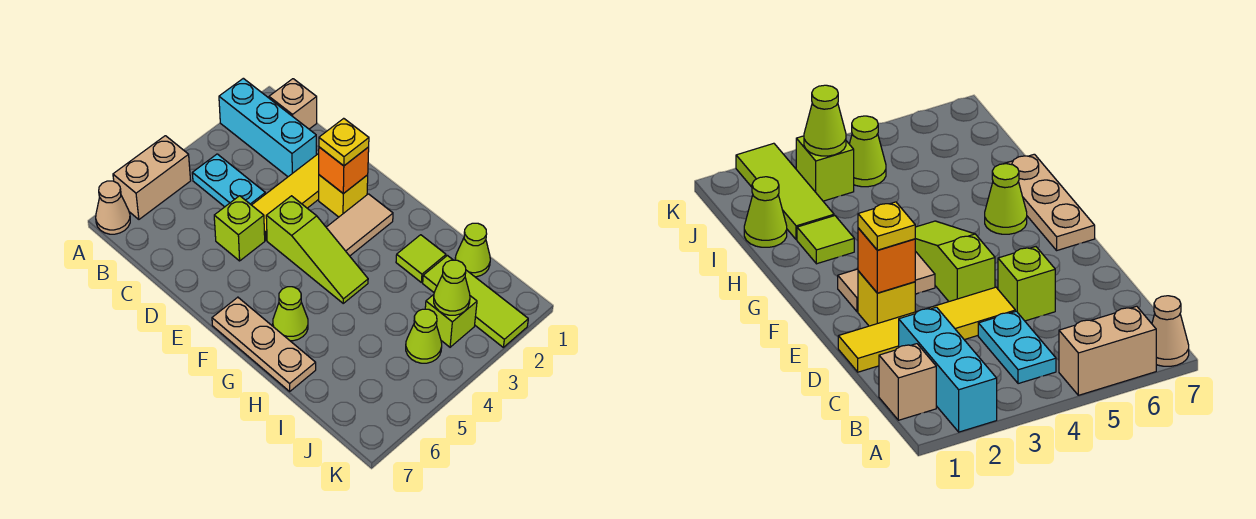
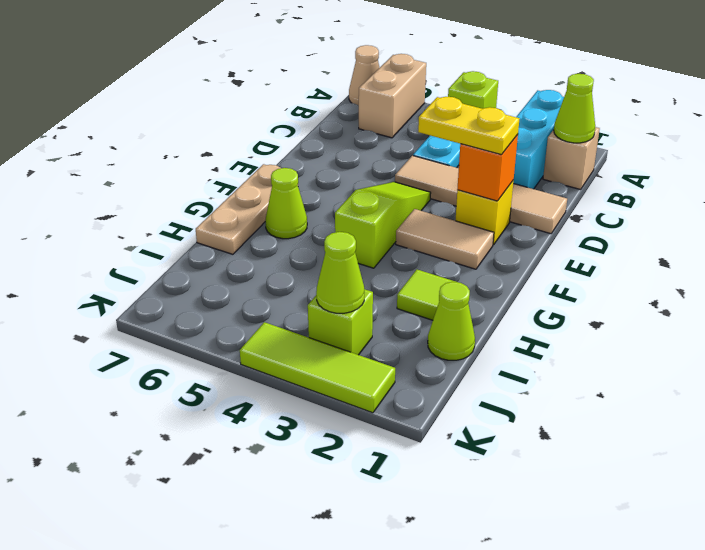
tan brick A5:A6 level 1 -> tan brick A6:B6 level 1
yellow tile D1:D4 level 1 -> tan tile D1:D4 level 1
lime brick D5 level 1 -> lime brick A4 level 1
yellow plate E2 level 3 -> yellow plate E2:E3 level 3
lime slope E4:G4 level 1 top E -> lime slope E4:G4 level 1 top G
lime tile I2:K2 level 1 -> lime tile K2:K4 level 1
lime cone J4 level 1 -> lime cone B1 level 2

